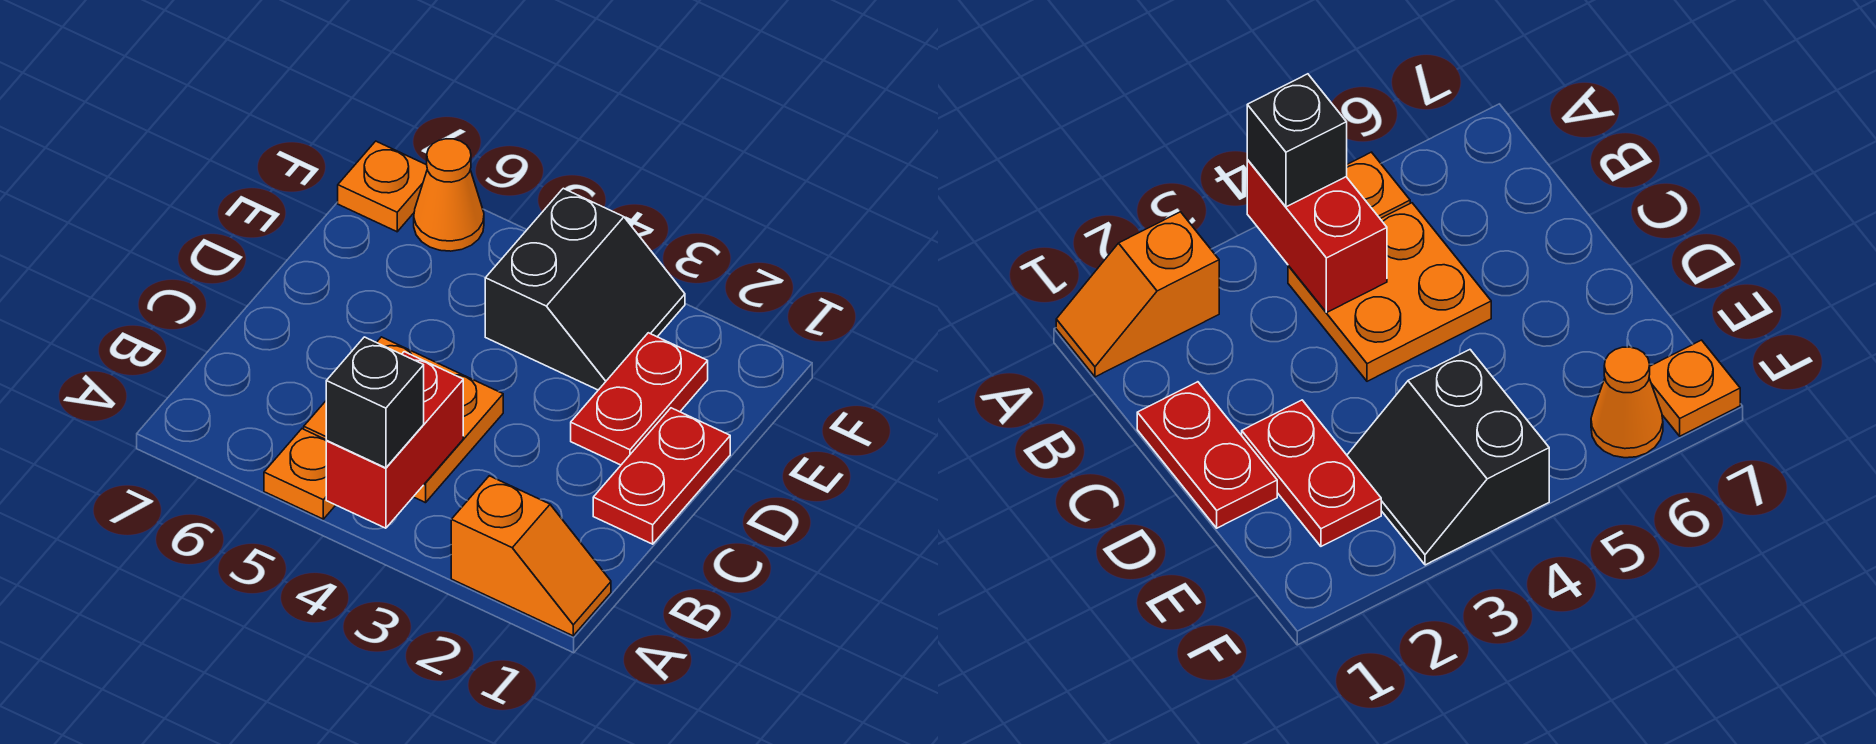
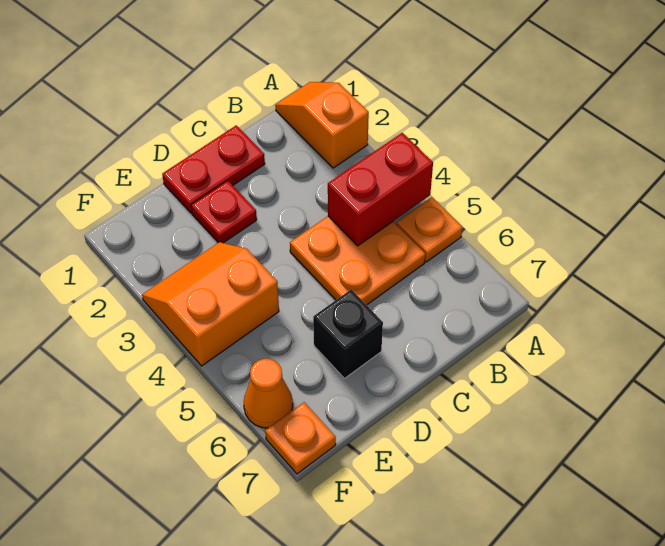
black brick A4 level 3 -> black brick D6 level 1
red plate D2:E2 level 1 -> red plate D2 level 1
black slope E3:F4 level 1 top 4 -> orange slope E3:F4 level 1 top 4

